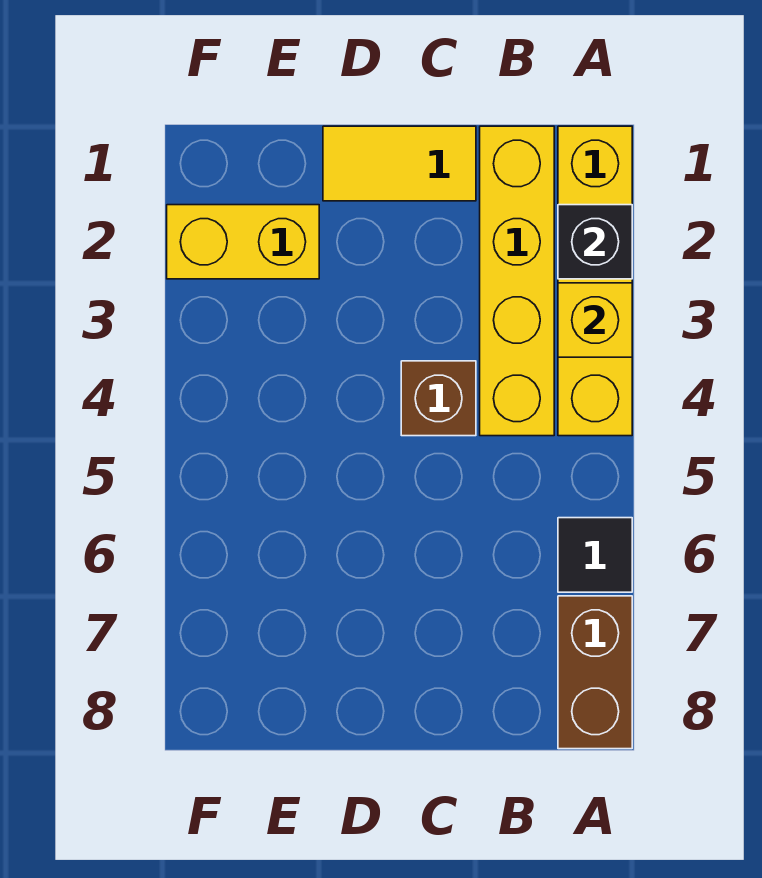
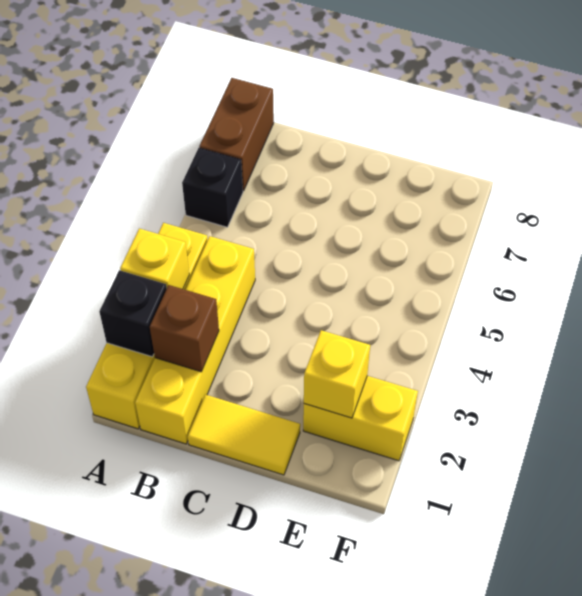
black tile A6 level 1 -> black brick A6 level 1
brown brick C4 level 1 -> brown brick B2 level 2
none -> yellow brick E2 level 2

